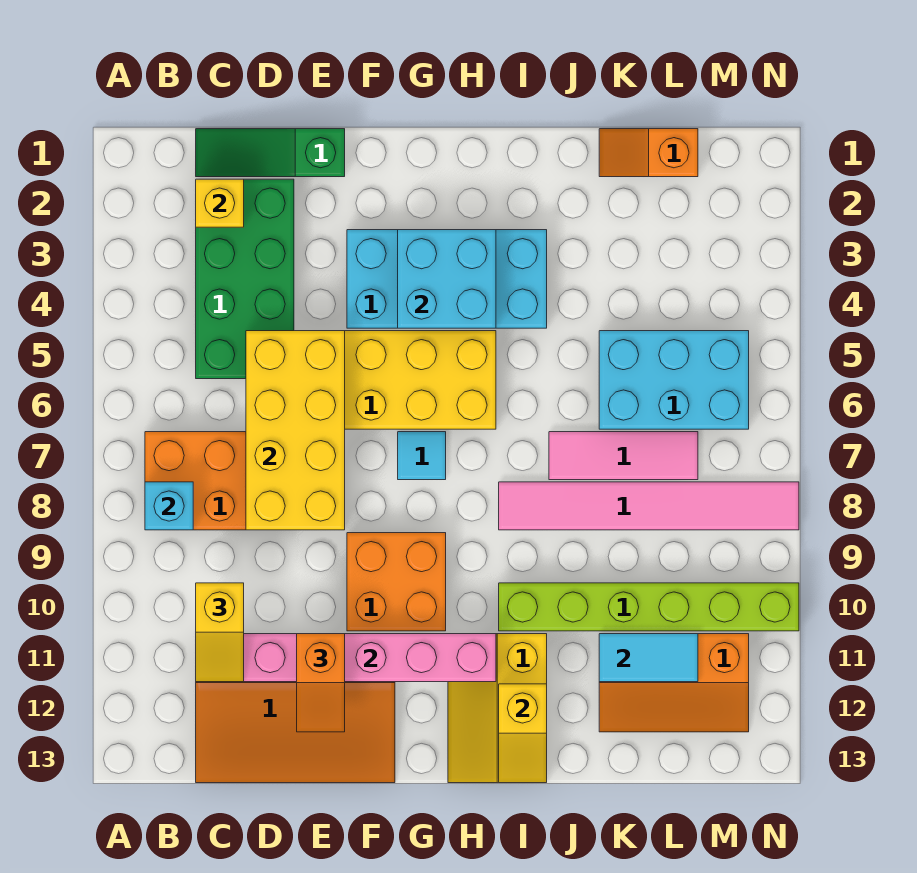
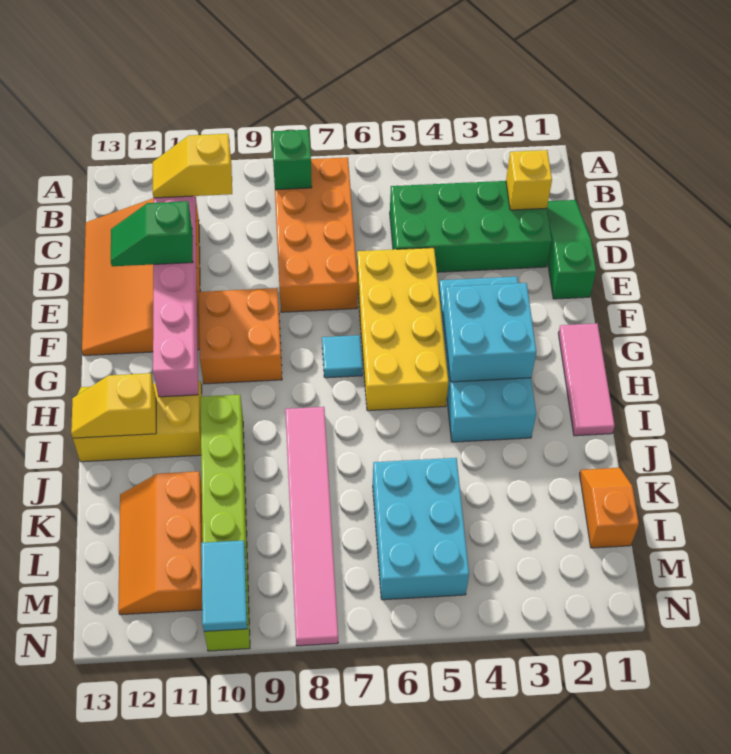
cyan brick B8 level 2 -> green brick B8 level 2
yellow brick D5:E8 level 2 -> none
orange slope E11:E12 level 3 top 11 -> green slope E11:E12 level 3 top 11
pink tile J7:L7 level 1 -> pink tile G1:I1 level 1
cyan tile K11:L11 level 2 -> cyan tile M10:N10 level 2

